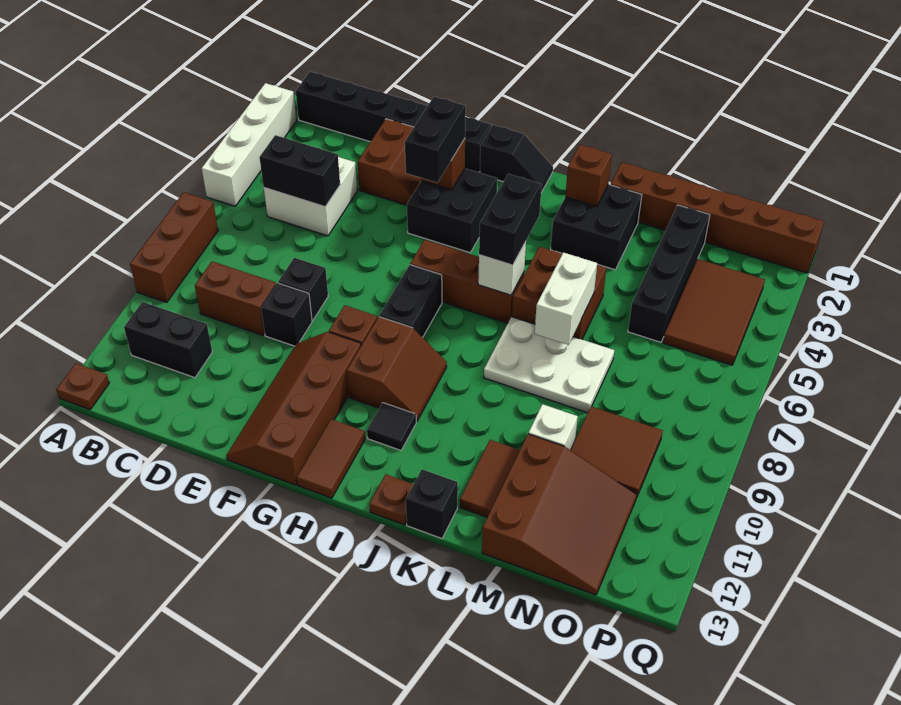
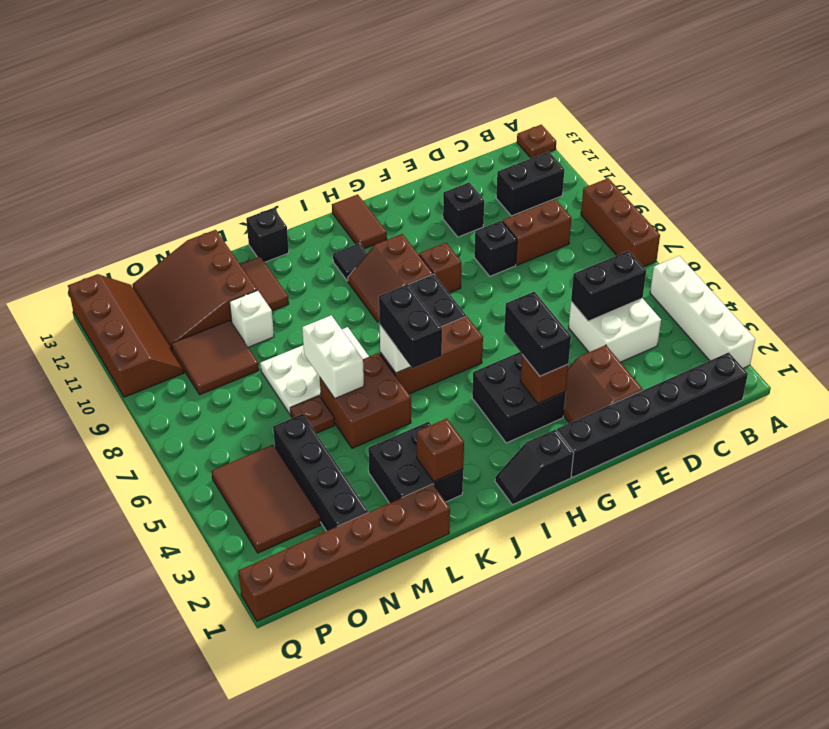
black brick E8 level 1 -> black brick E11 level 1
brown slope F10:G13 level 1 top G -> brown slope P10:Q13 level 1 top Q
brown plate J13 level 1 -> brown plate M6 level 1

